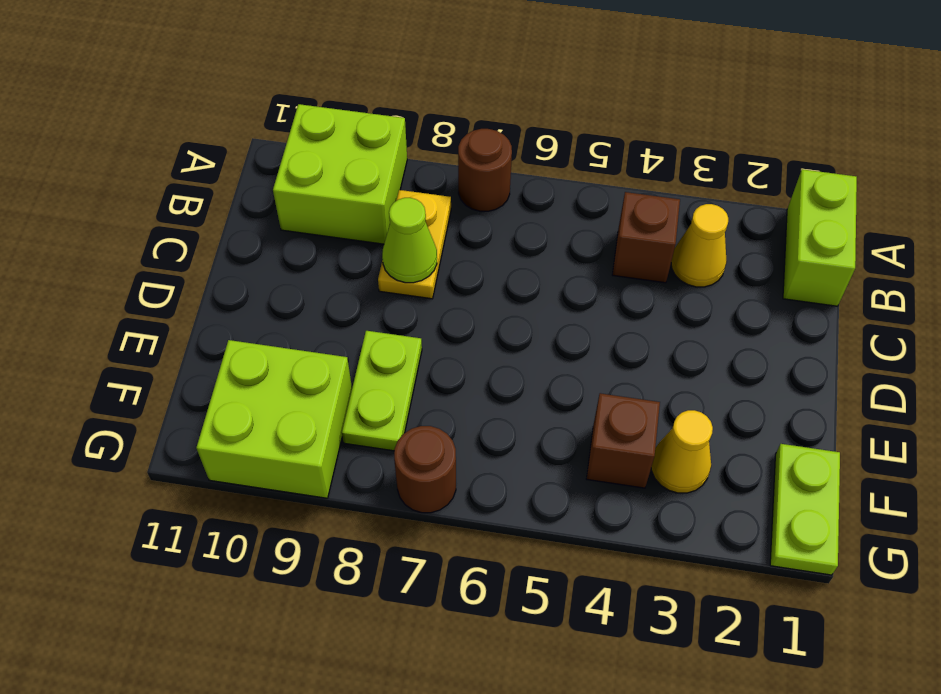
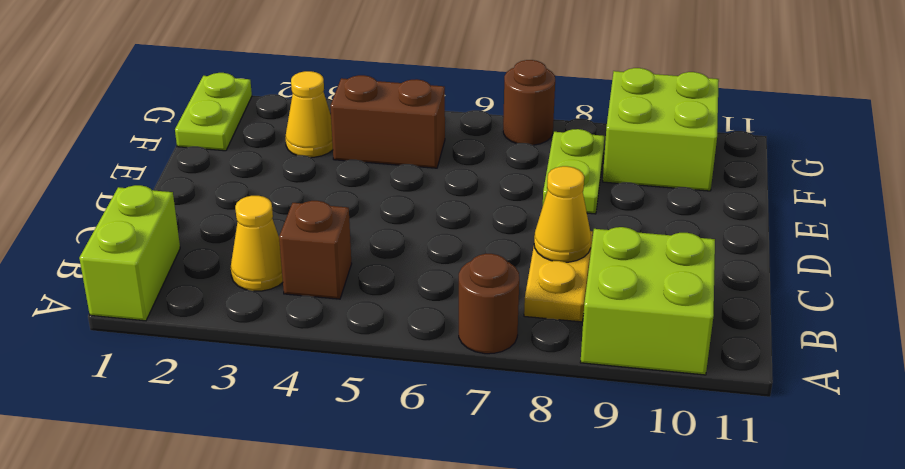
lime cone C8 level 2 -> yellow cone C8 level 2
brown brick F4 level 1 -> brown brick F4:F5 level 1

